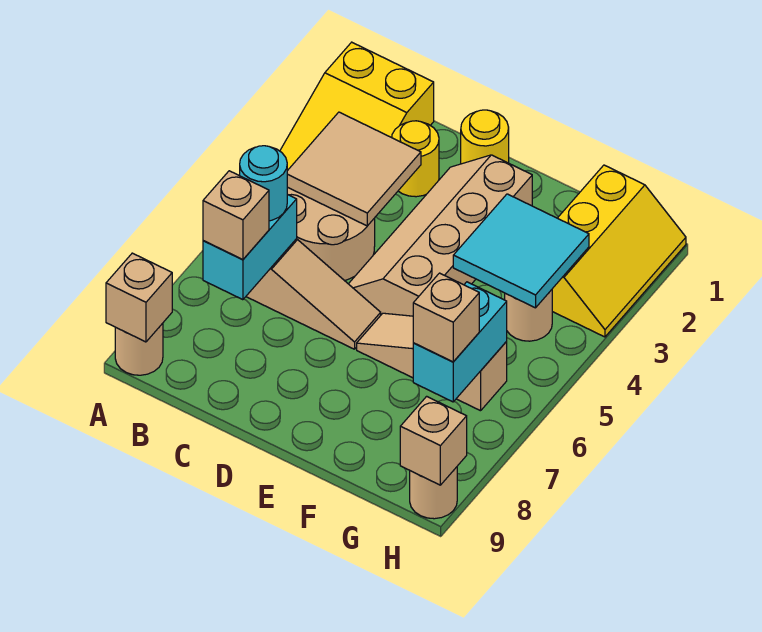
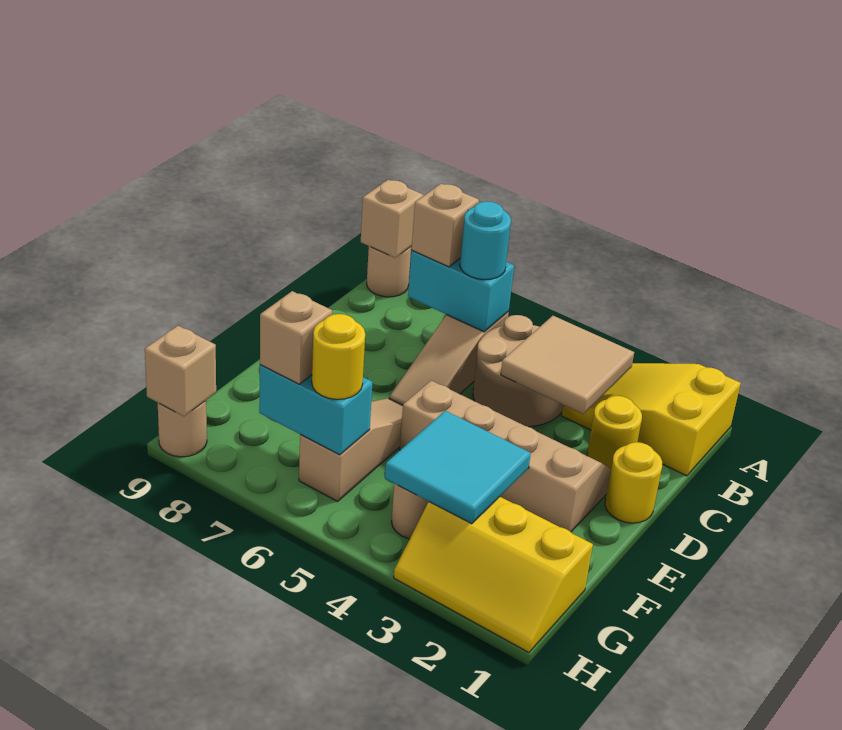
none -> yellow round brick G6 level 3

